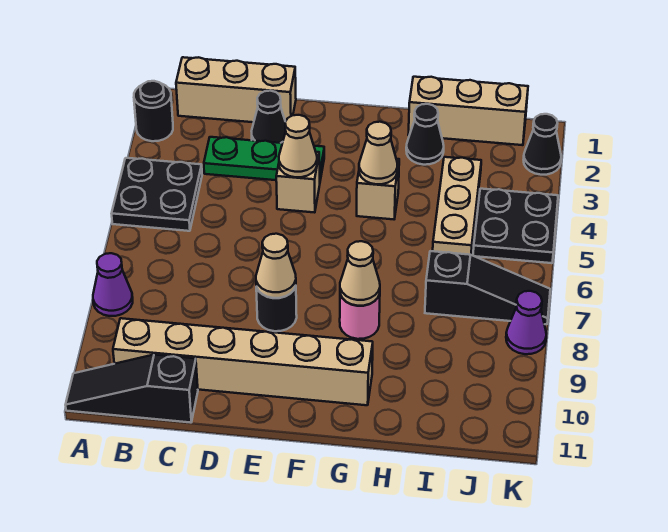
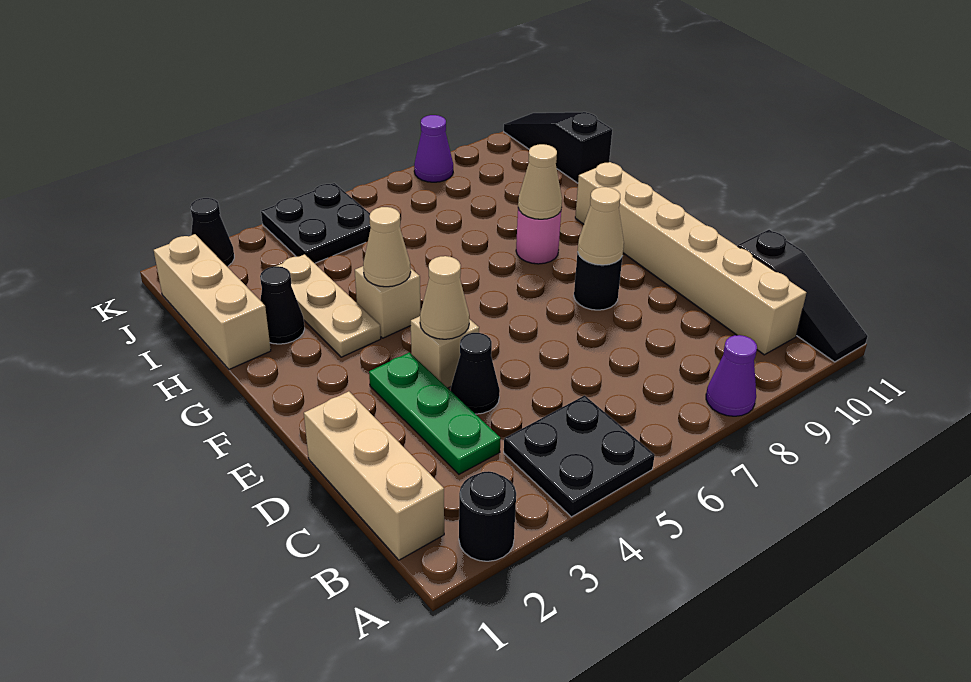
black cone D2 level 1 -> black cone D4 level 1
tan plate I3:I5 level 1 -> tan plate G3:I3 level 1
black slope I7:K7 level 1 top I -> black slope I11:K11 level 1 top I

